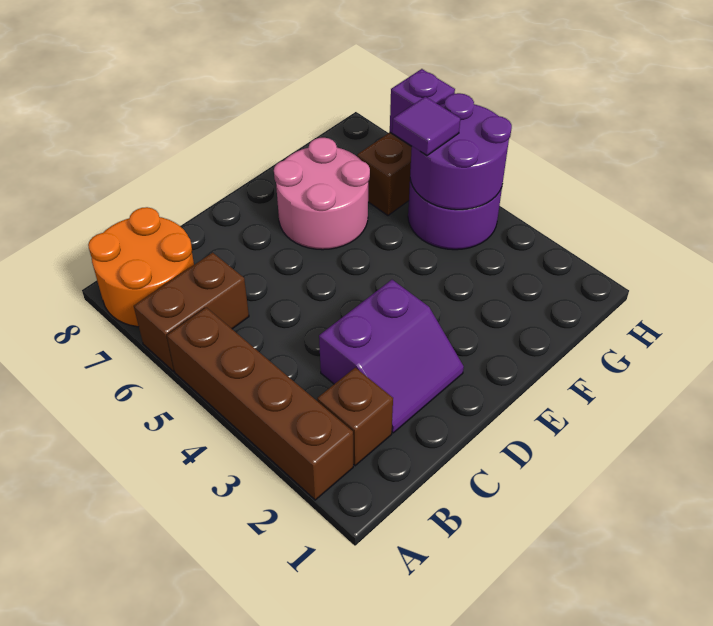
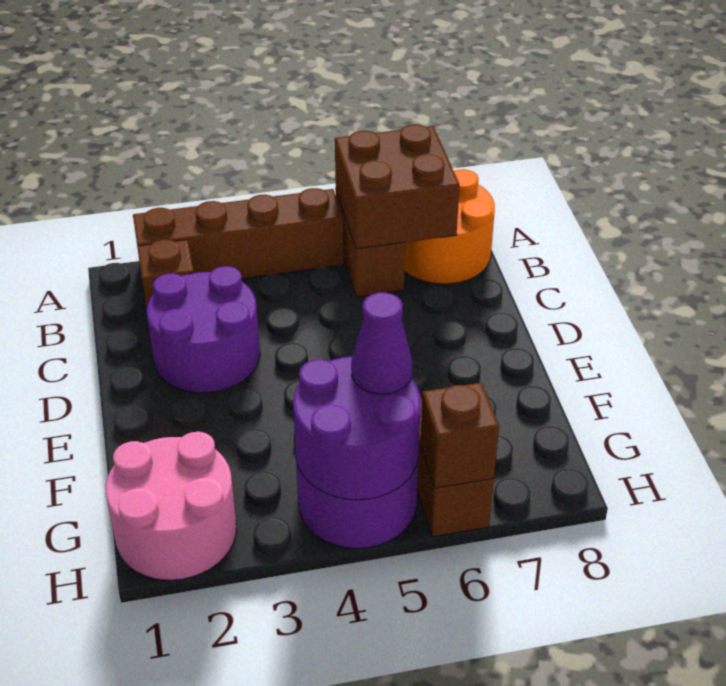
none -> brown brick A6:B7 level 2
purple slope C2:D3 level 1 top 3 -> purple round brick C2:D3 level 1
pink round brick E6:F7 level 1 -> pink round brick G1:H2 level 1
purple tile G5 level 3 -> purple cone G5 level 3
purple brick H6 level 2 -> brown brick H6 level 2

